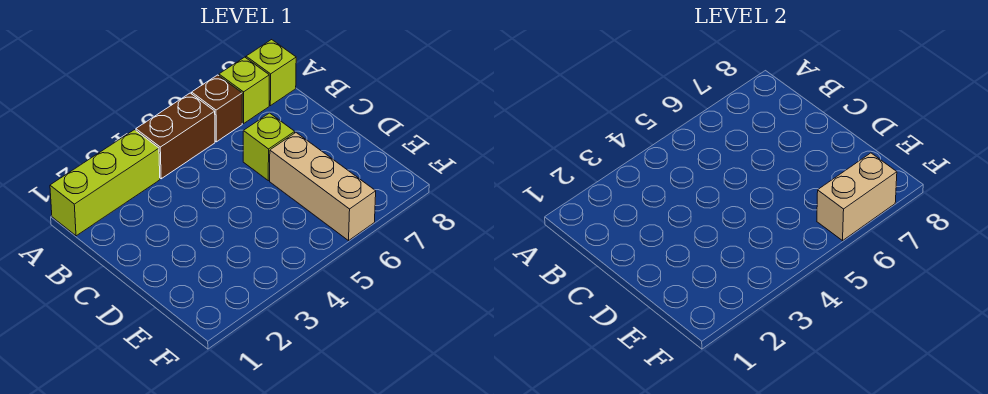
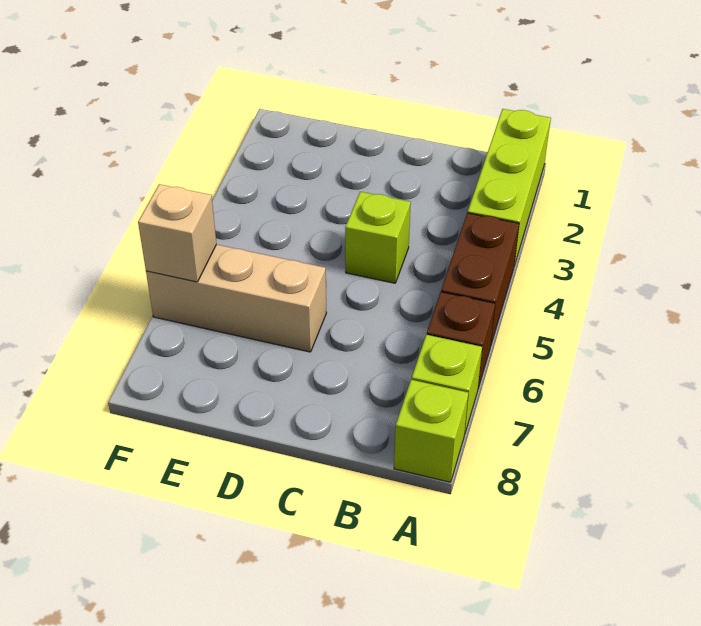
lime brick C6 level 1 -> lime brick C4 level 1
tan brick F6:F7 level 2 -> tan brick F6 level 2

